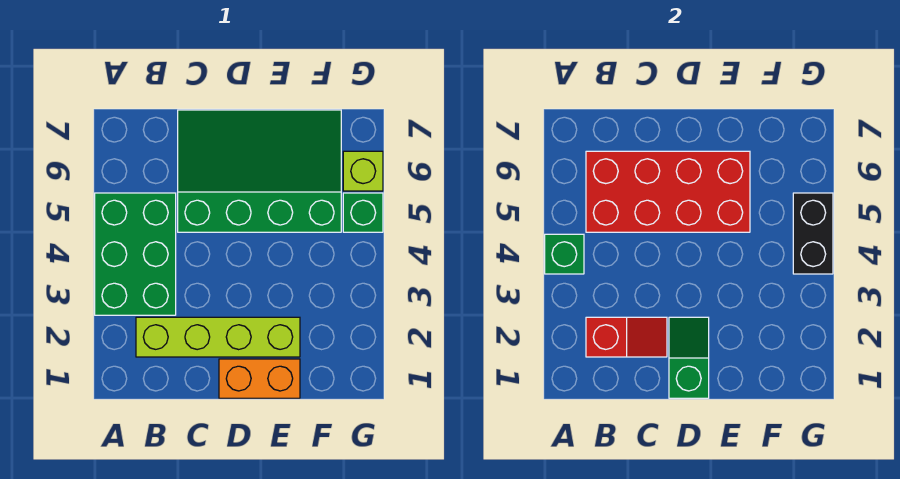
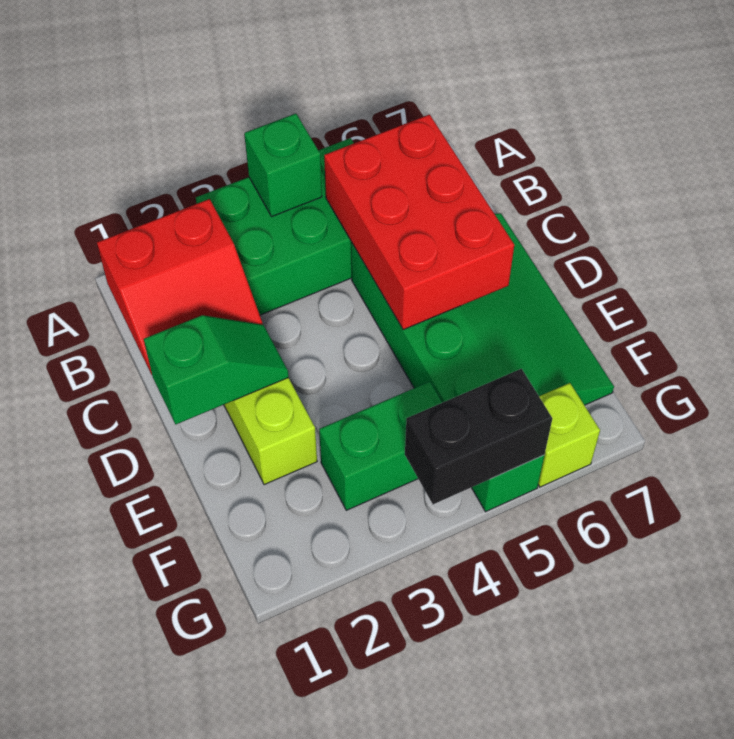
red slope B2:C2 level 2 top B -> red slope B1:C2 level 2 top B
red brick B5:E6 level 2 -> red brick B5:D6 level 2
orange brick D1:E1 level 1 -> none
none -> green brick F3:F4 level 1

